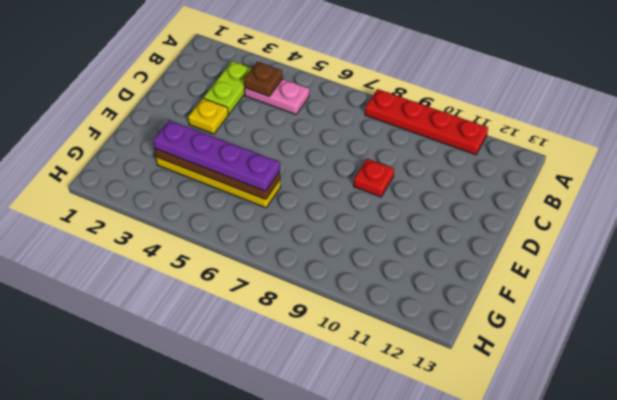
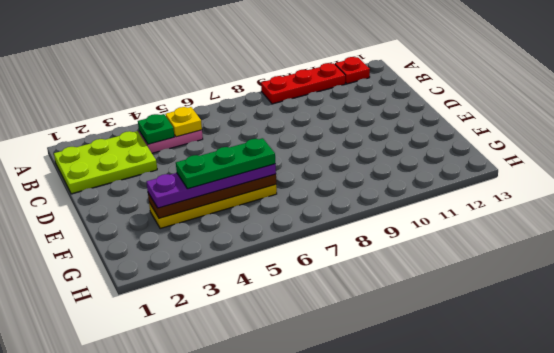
red plate A8:A11 level 1 -> red plate A9:A11 level 1
lime plate B3:C3 level 1 -> lime plate B1:C3 level 1
brown plate B4 level 2 -> green plate B4 level 2
yellow plate D3 level 1 -> yellow plate B5 level 2
red plate D9 level 1 -> red plate A12 level 1
none -> green plate F4:F6 level 4

